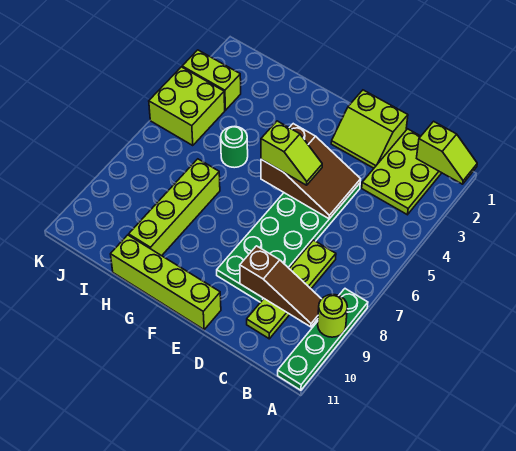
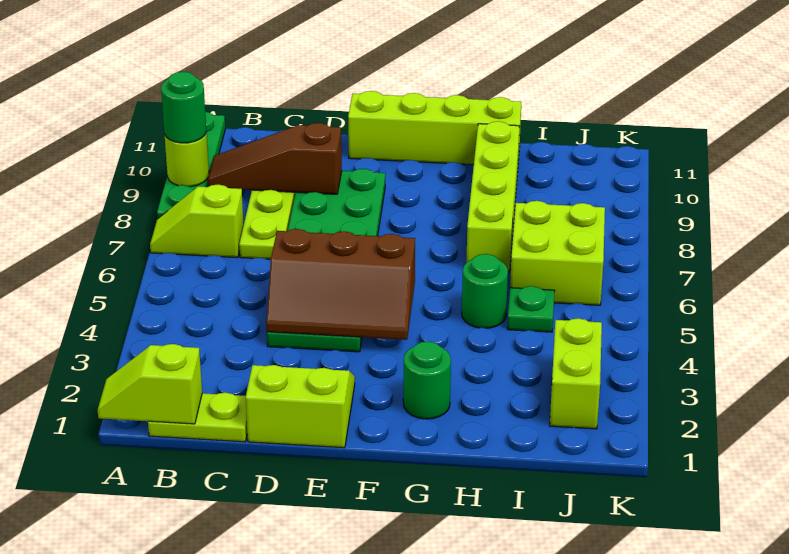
none -> green round brick A9 level 3
lime plate B1:C3 level 1 -> lime plate B1:C1 level 1
brown slope D4:F5 level 2 top F -> brown slope D4:F5 level 2 top 5
lime slope E5:F5 level 3 top F -> lime slope A7:B7 level 1 top B
none -> green round brick G2 level 1
none -> green plate I5 level 1
lime brick J3:K3 level 1 -> lime brick J2:J3 level 1
lime brick J4:K5 level 1 -> lime brick I6:J7 level 1

